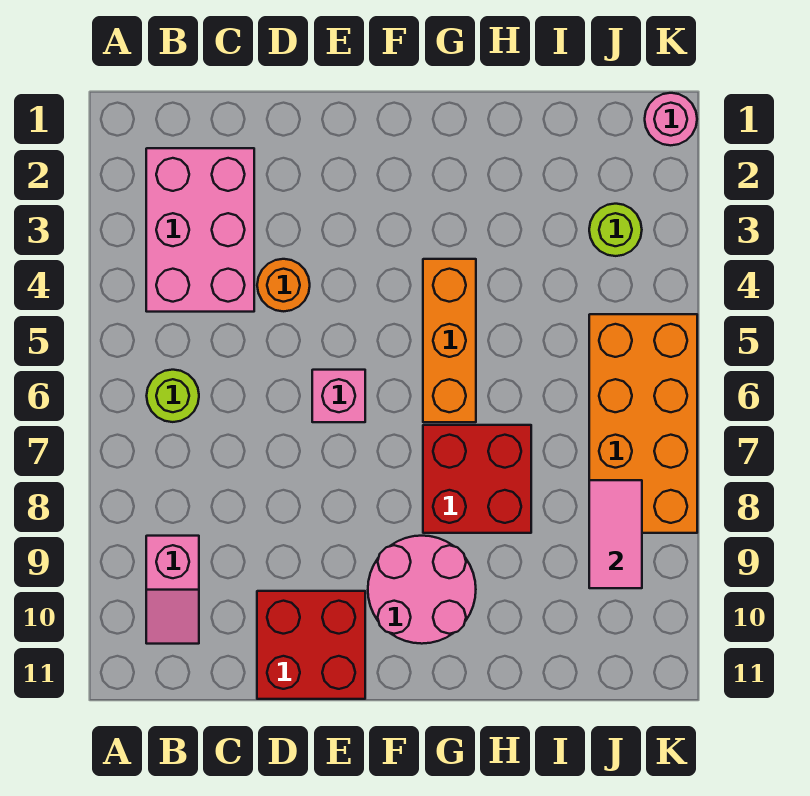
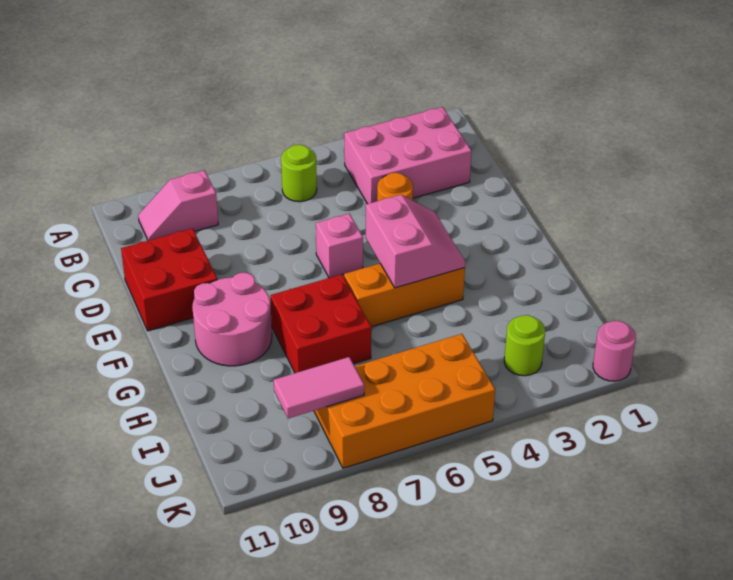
none -> pink slope F4:G5 level 2 top 5

